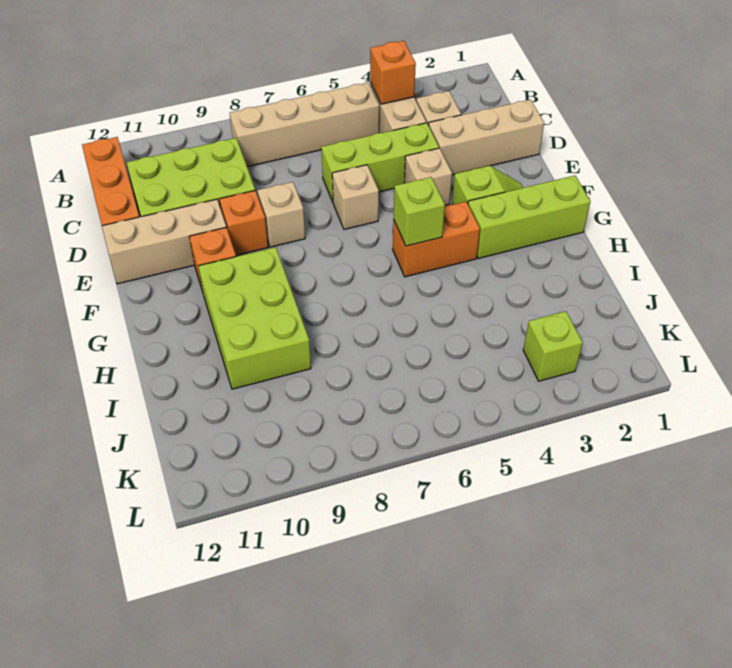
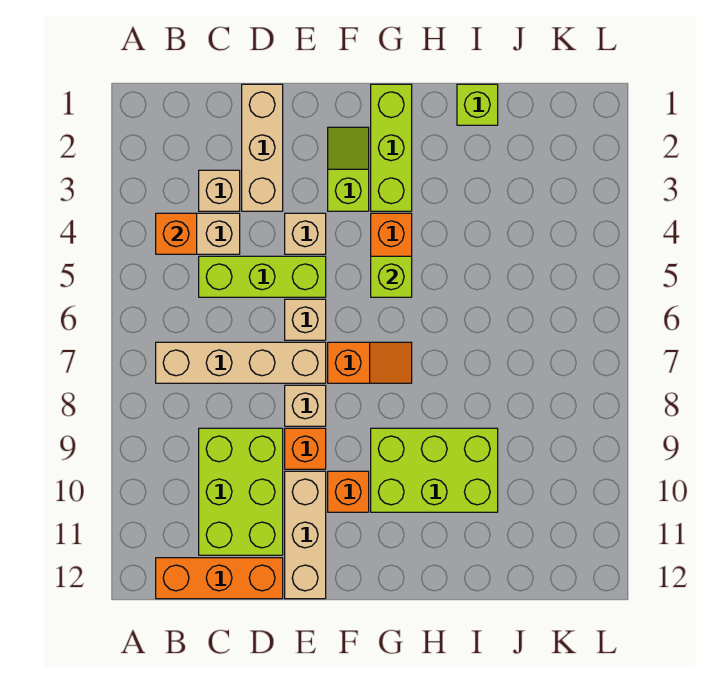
tan brick B5:B8 level 1 -> tan brick B7:E7 level 1
lime brick D4:D6 level 1 -> lime brick C5:E5 level 1
none -> orange slope F7:G7 level 1 top F
lime brick K3 level 1 -> lime brick I1 level 1

